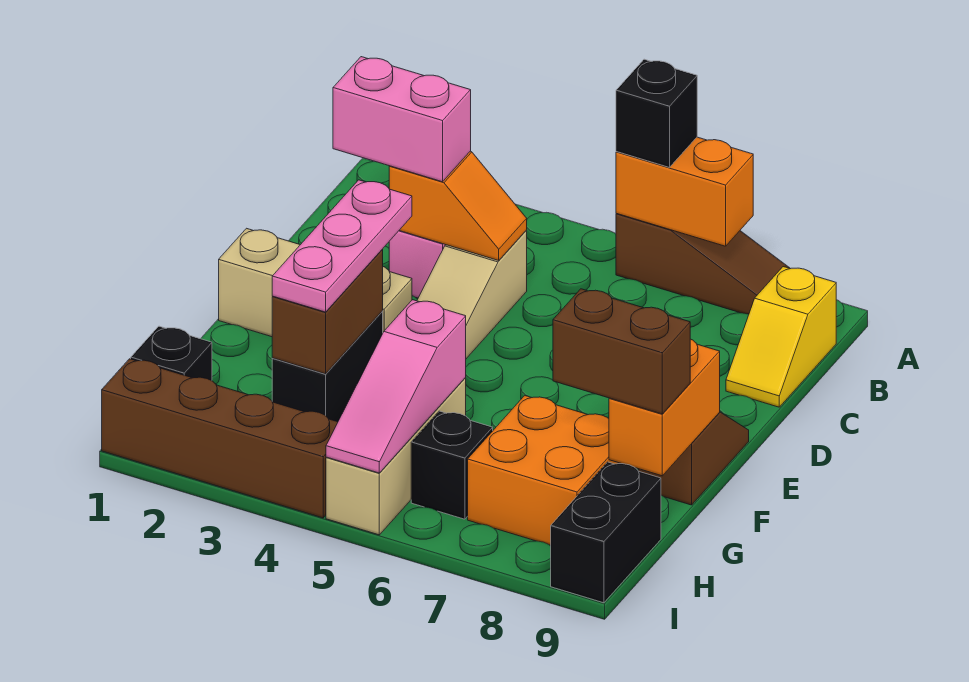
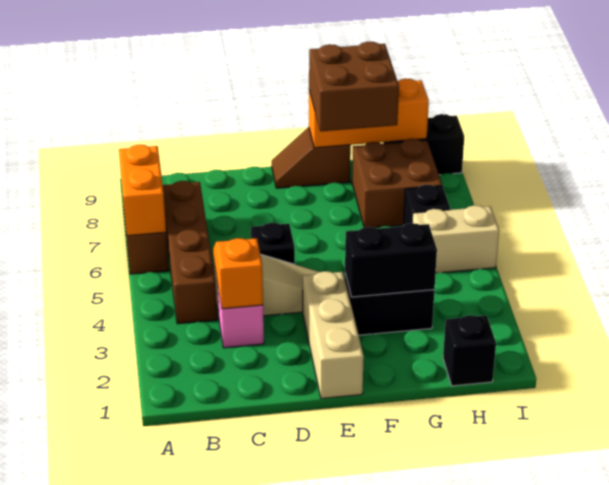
black brick A6 level 3 -> black brick D5 level 1
yellow slope B9:C9 level 1 top B -> none
pink brick C2:C3 level 3 -> none
pink plate E3:G3 level 3 -> none
brown brick F3:G3 level 2 -> black brick F3:G3 level 2
orange brick F9:G9 level 2 -> orange brick F9:H9 level 2
tan brick G5:I5 level 1 -> tan brick H5:I5 level 1
pink slope G5:I5 level 2 top G -> none
orange brick G7:H8 level 1 -> brown brick G7:H8 level 1
brown brick G8:G9 level 3 -> brown brick F8:G9 level 3
brown brick I1:I4 level 1 -> brown brick B4:B7 level 1

